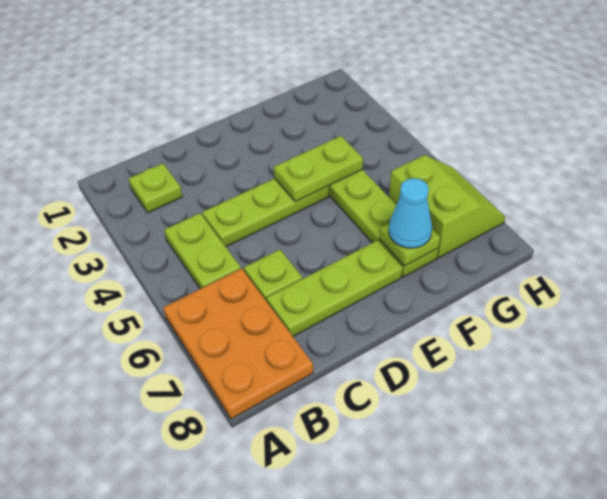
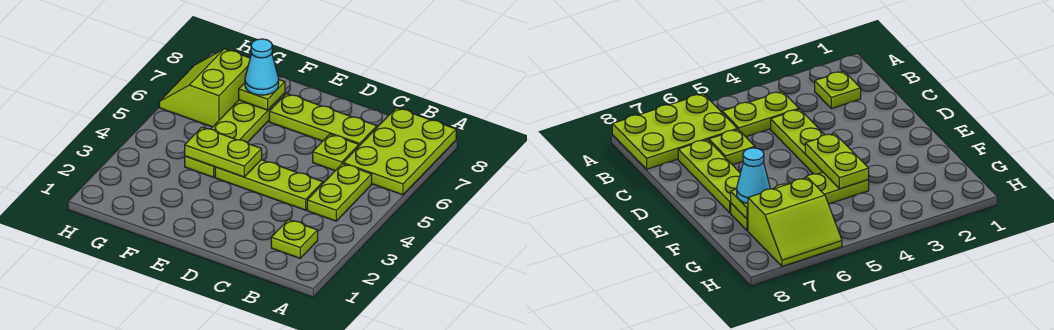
orange plate A6:B8 level 1 -> lime plate A6:B8 level 1

